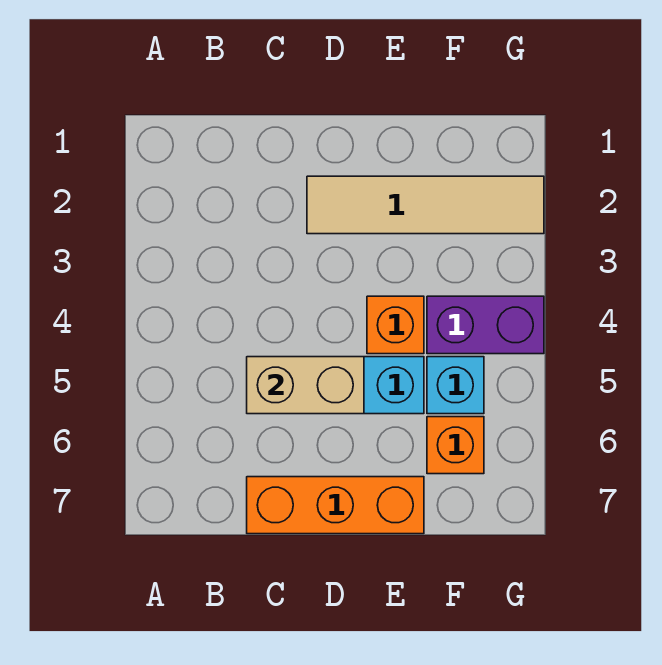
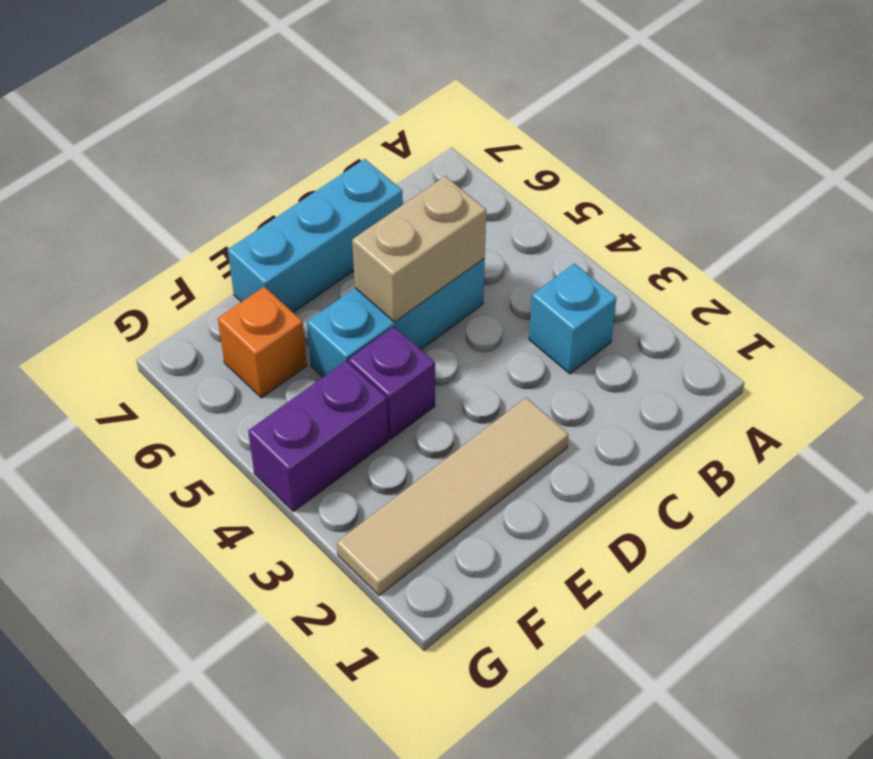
orange brick C7:E7 level 1 -> cyan brick C7:E7 level 1
orange brick E4 level 1 -> purple brick E4 level 1
cyan brick F5 level 1 -> cyan brick B3 level 1

